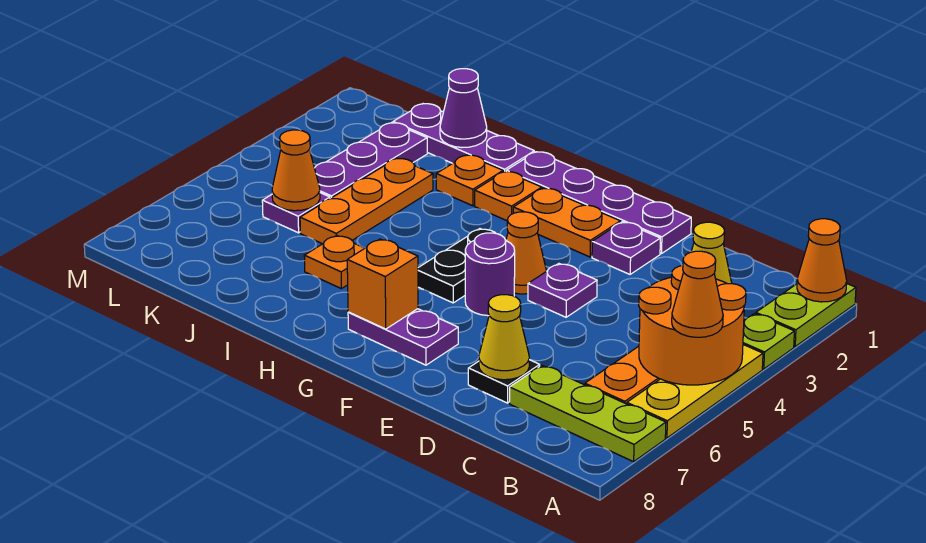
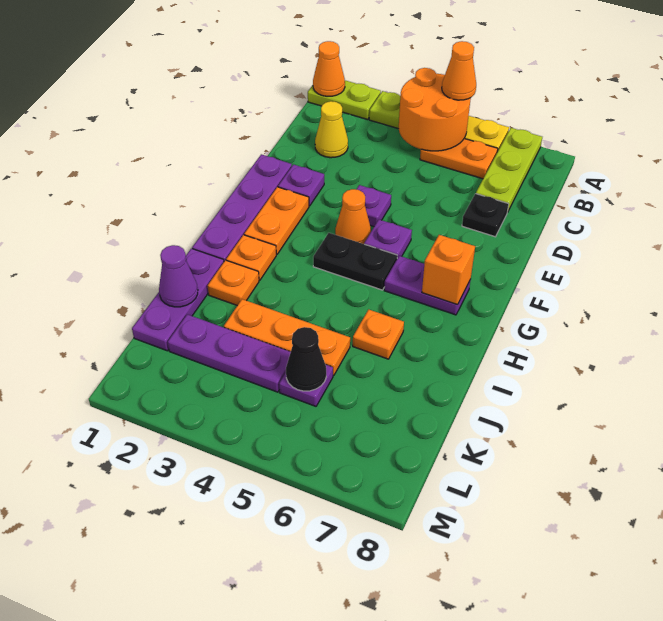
yellow cone D7 level 2 -> none
purple round brick F5 level 1 -> purple plate F5 level 1
purple plate F7:G7 level 1 -> purple plate G6:G7 level 1
orange cone K5 level 2 -> black cone K5 level 2

